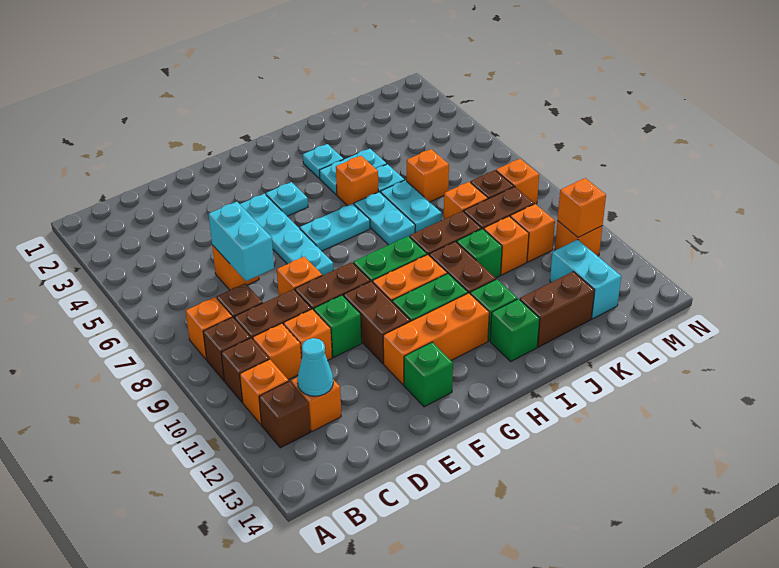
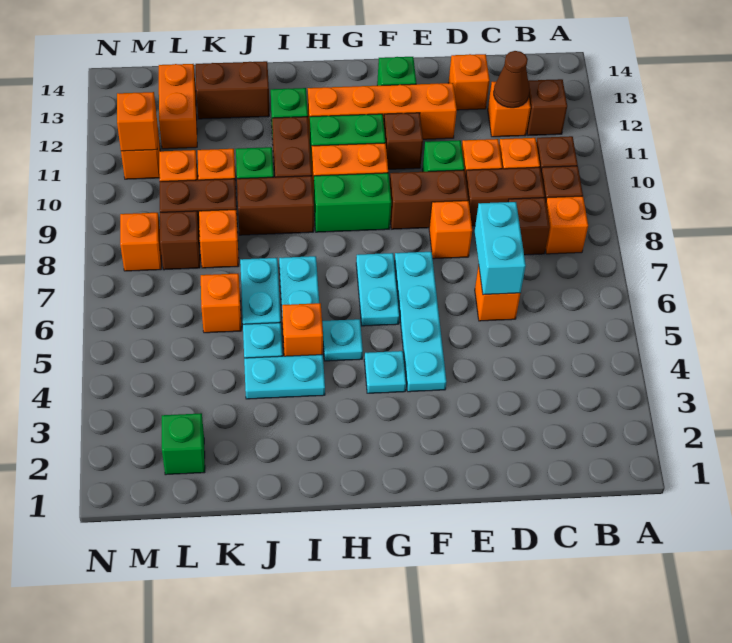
orange brick B11 level 1 -> orange brick D13 level 1
cyan cone C12 level 2 -> brown cone C12 level 2
brown brick F10:F11 level 1 -> brown brick F11 level 1
orange brick F12:H12 level 1 -> orange brick E12:H12 level 1
cyan plate G6:H6 level 1 -> cyan plate G6:G7 level 1
cyan plate I3 level 1 -> cyan plate H5 level 1
green brick I13 level 1 -> green brick L2 level 1
cyan brick L12:L13 level 1 -> orange brick L12:L13 level 1

